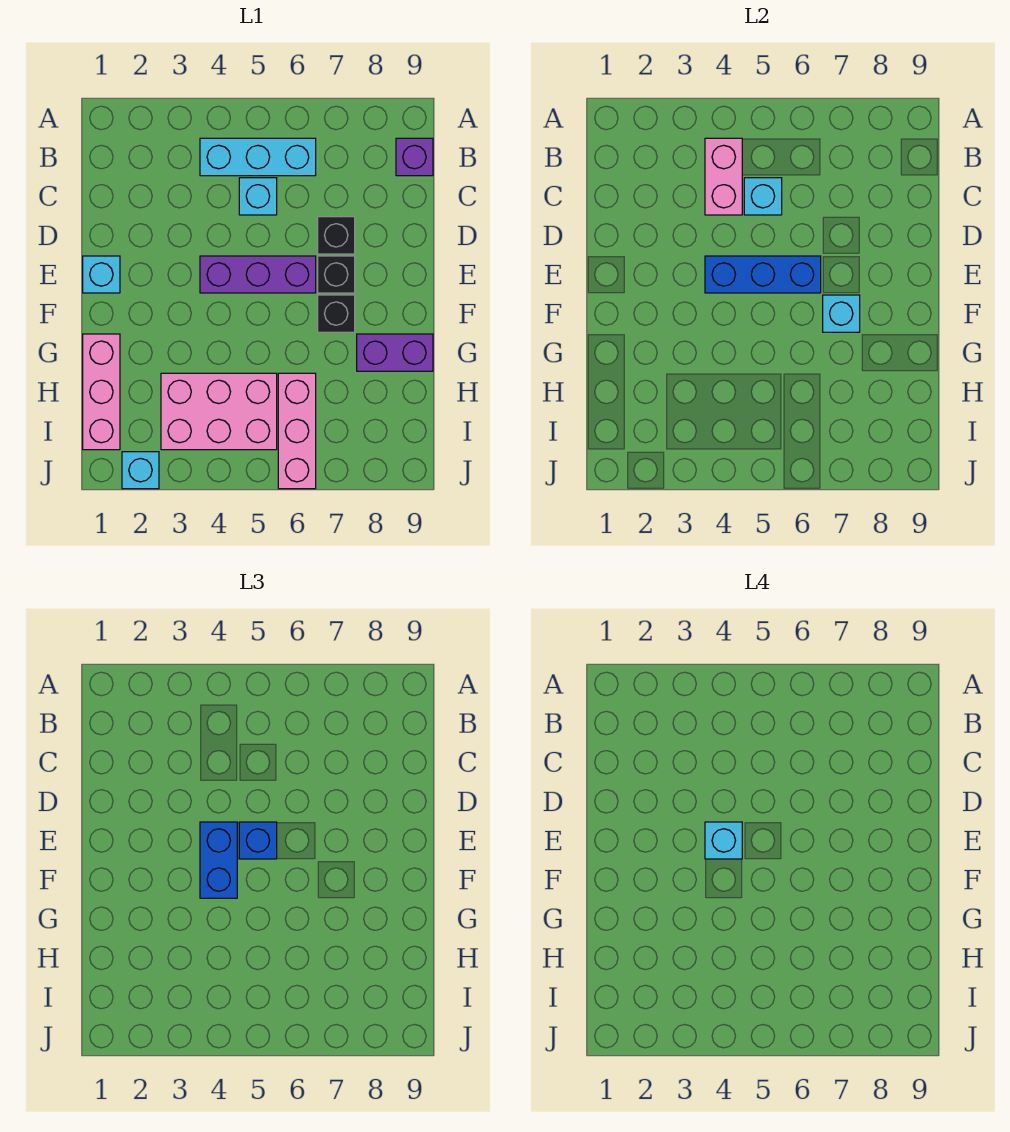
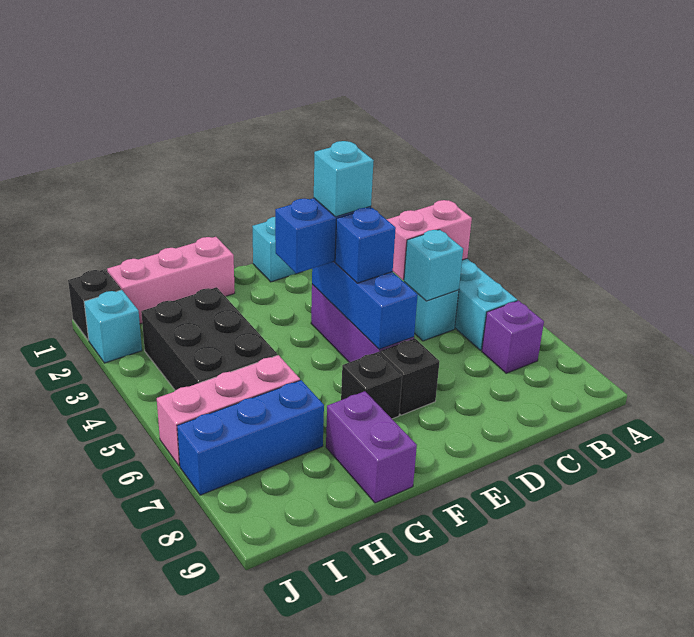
purple brick B9 level 1 -> purple brick B7 level 1
black brick D7 level 1 -> black brick J1 level 1
cyan brick F7 level 2 -> none
pink brick H3:I5 level 1 -> black brick H3:I5 level 1
none -> blue brick H7:J7 level 1

